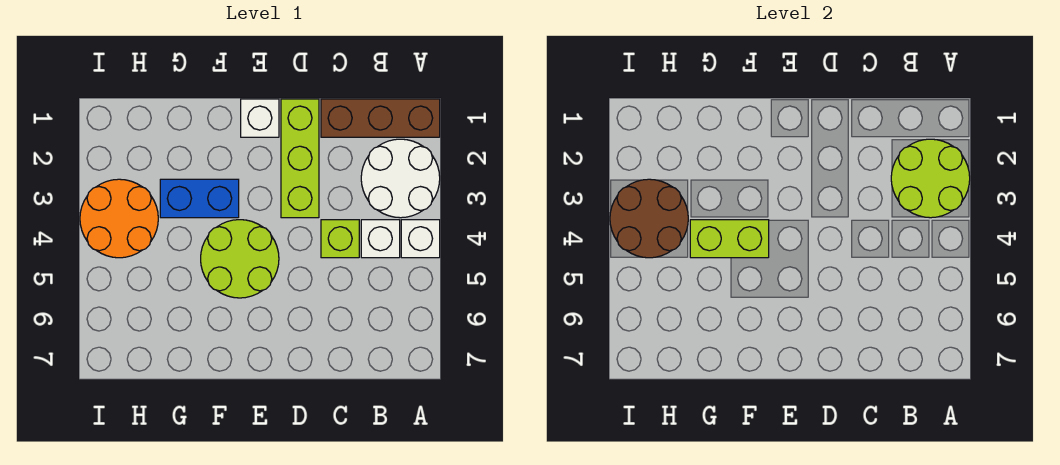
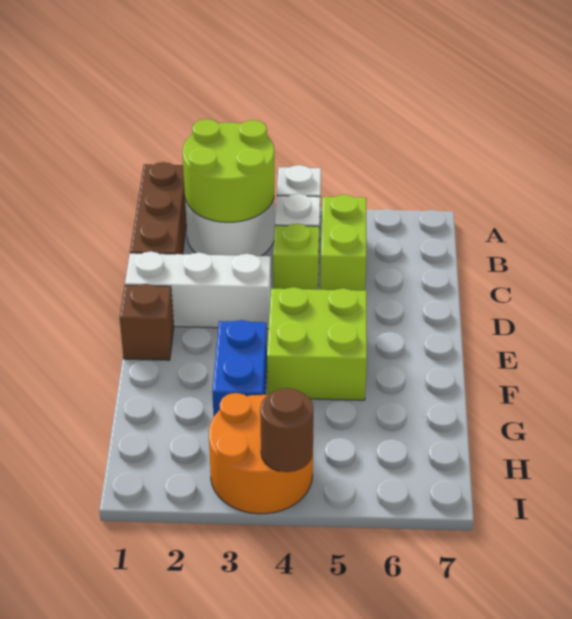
lime brick D1:D3 level 1 -> white brick D1:D3 level 1
white brick E1 level 1 -> brown brick E1 level 1
lime round brick E4:F5 level 1 -> lime brick E4:F5 level 1
lime brick F4:G4 level 2 -> lime brick B5:C5 level 1
brown round brick H3:I4 level 2 -> brown round brick I4 level 2

